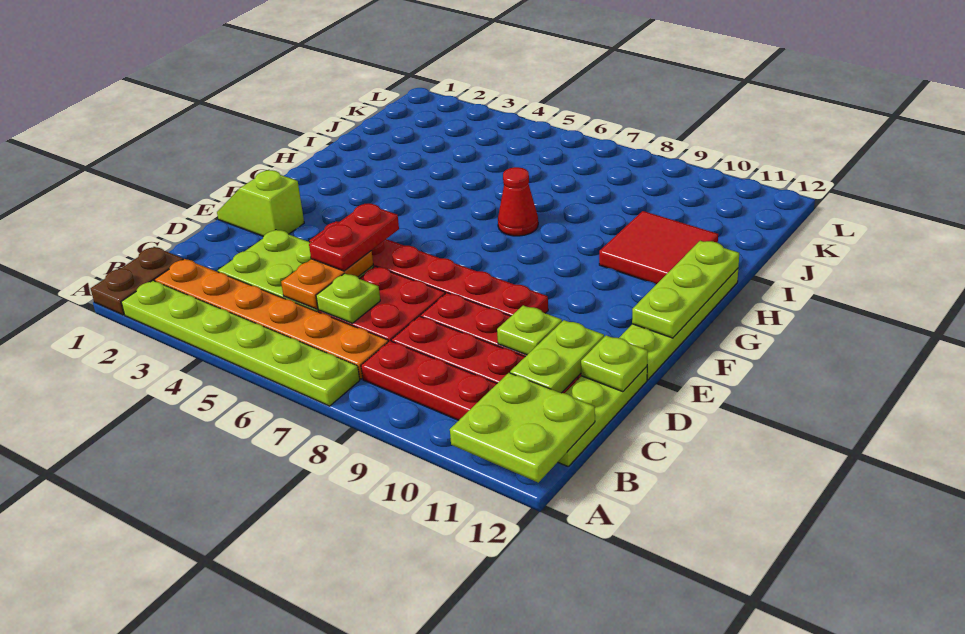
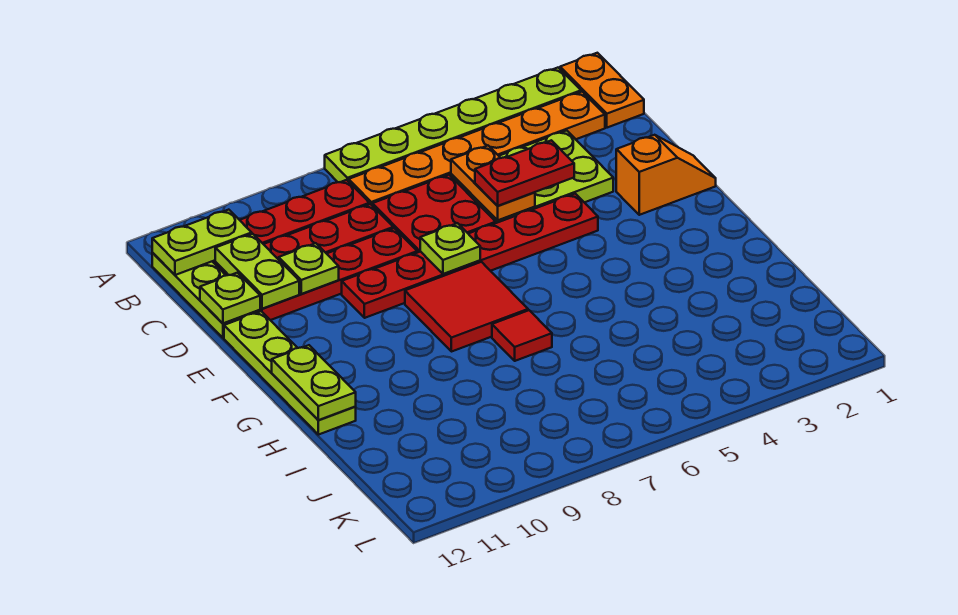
brown plate A1:B1 level 1 -> orange plate A1:B1 level 1
lime plate A11:B12 level 2 -> lime plate B11:B12 level 2
lime plate C6 level 2 -> lime plate E7 level 2
red plate D5:E5 level 3 -> red plate D4:D5 level 3
lime slope E1:E2 level 1 top 2 -> orange slope E1:E2 level 1 top 2
lime plate F12:H12 level 2 -> lime plate G12:H12 level 2
red cone H7 level 1 -> red tile H7 level 1
red tile H10:I11 level 1 -> red tile F7:G8 level 1

